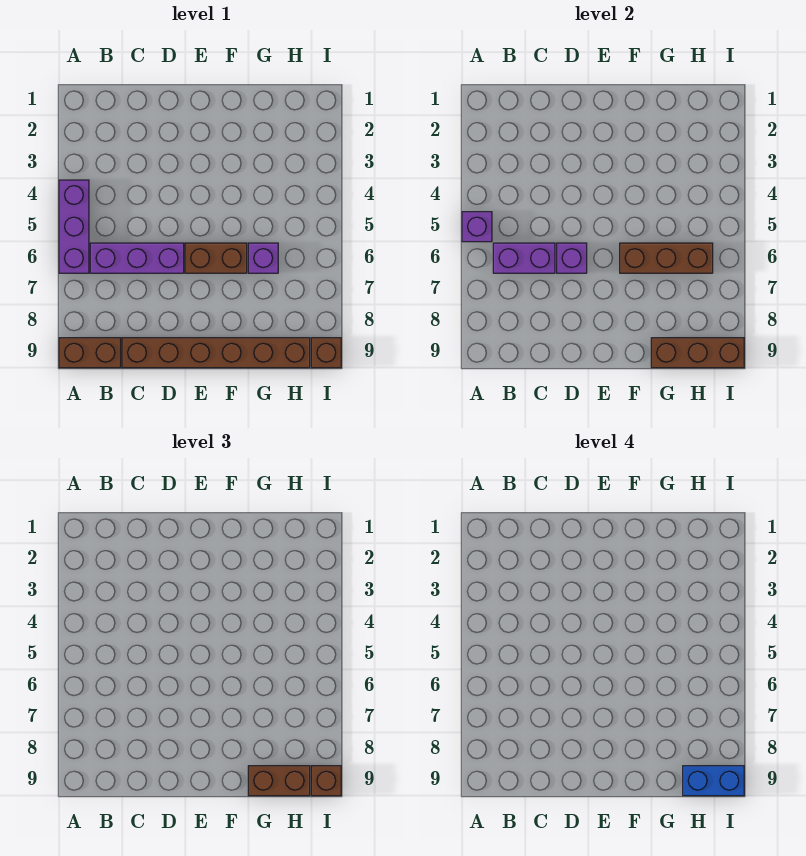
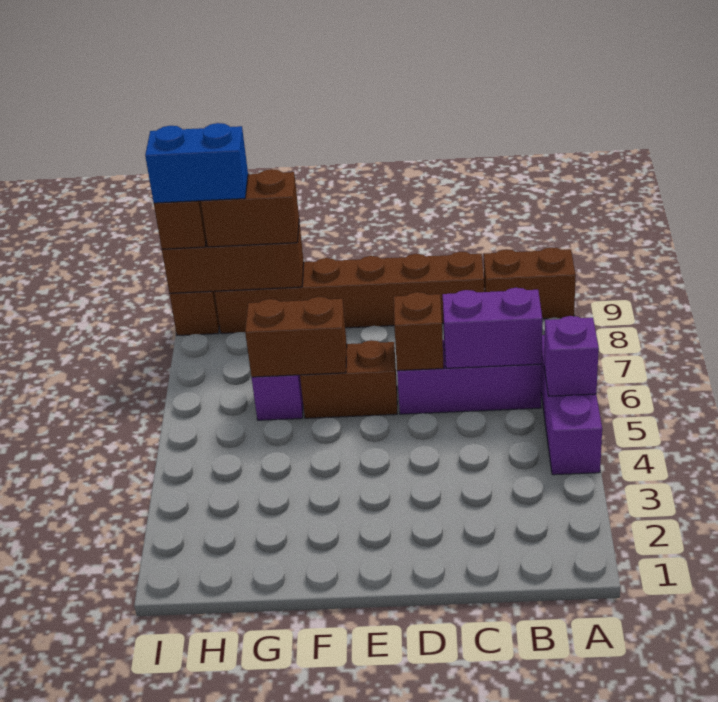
purple brick D6 level 2 -> brown brick D6 level 2
brown brick F6:H6 level 2 -> brown brick F6:G6 level 2

